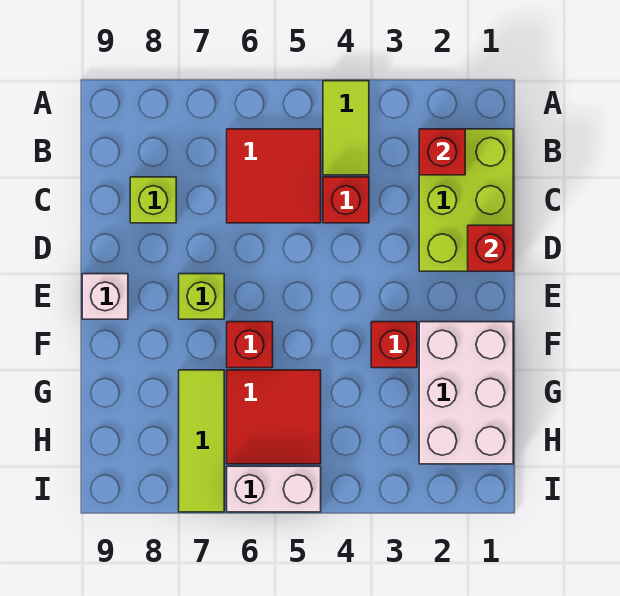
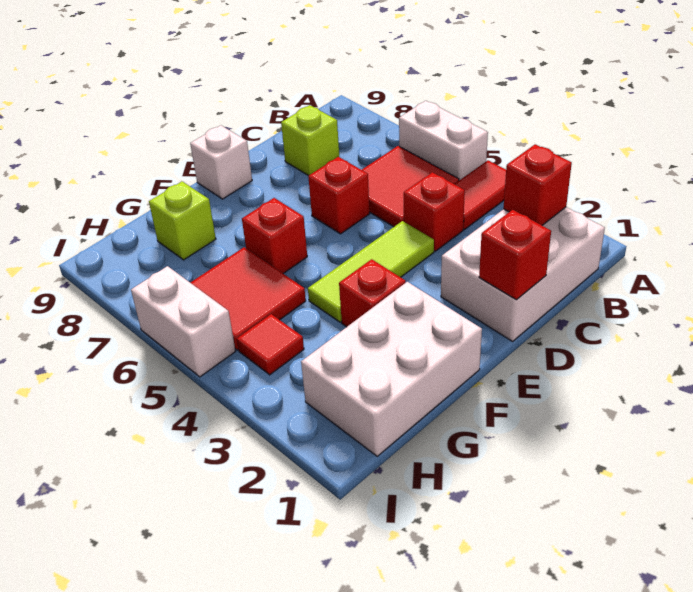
lime tile A4:B4 level 1 -> red tile A4:B4 level 1
none -> white brick A5:A6 level 1
lime brick B1:D2 level 1 -> white brick B1:D2 level 1
none -> red brick D6 level 1
lime brick E7 level 1 -> lime brick G8 level 1
lime tile G7:I7 level 1 -> lime tile D4:F4 level 1
none -> red tile H4 level 1

